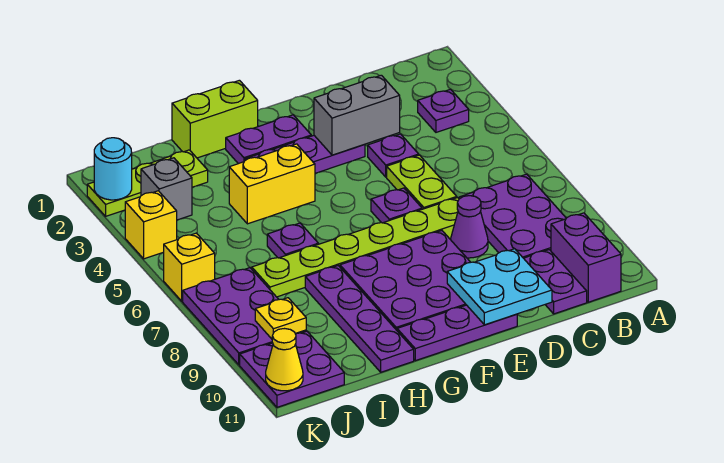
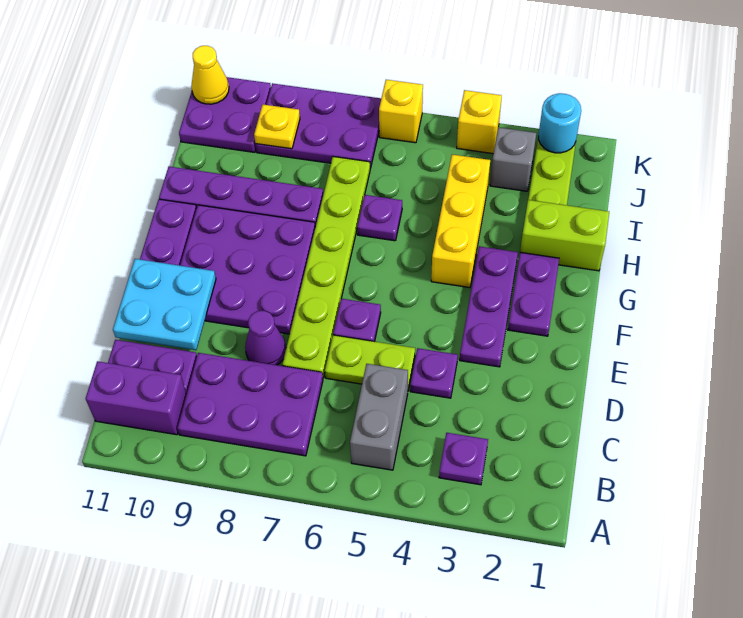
grey brick D3:E3 level 2 -> grey brick B5:C5 level 1
lime brick G1:H1 level 1 -> lime brick H1:H2 level 1
yellow brick G4:H4 level 1 -> yellow brick G4:I4 level 1

